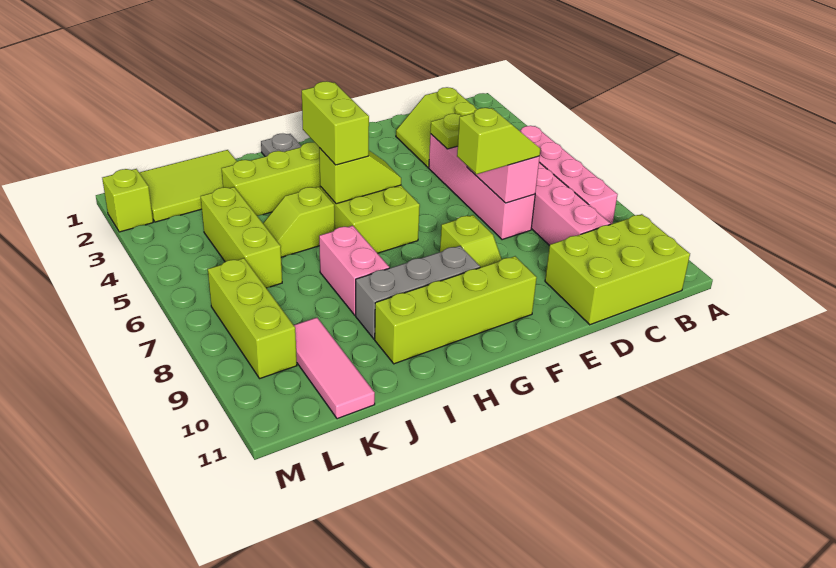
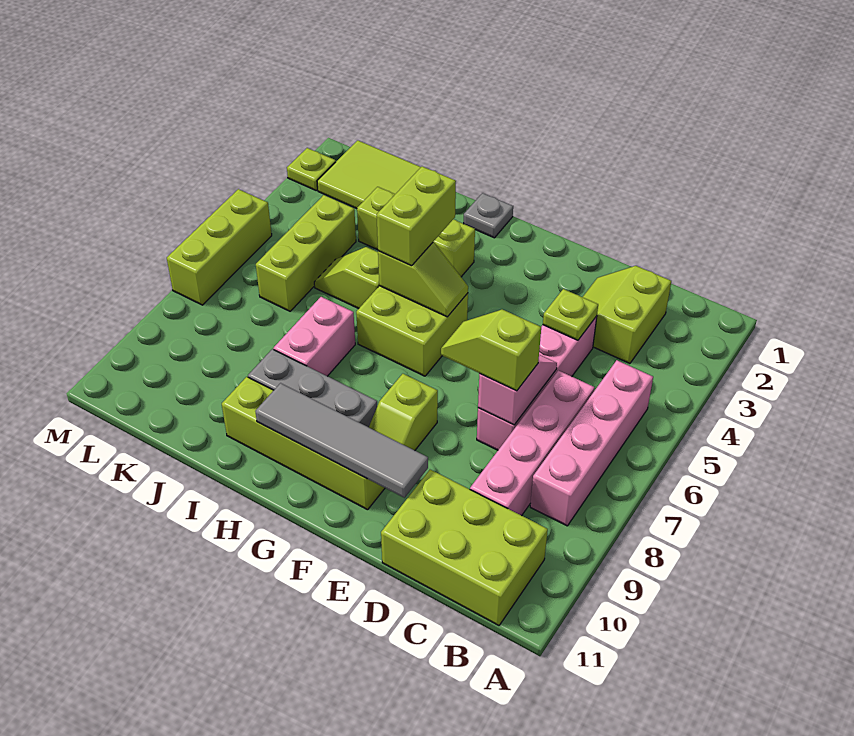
lime slope D7:E7 level 3 top E -> lime slope D7:E7 level 3 top D
none -> grey tile E10:H10 level 2
pink tile K9:K11 level 1 -> none
lime brick L7:L9 level 1 -> lime brick M5:M7 level 1
lime brick M2 level 1 -> lime plate M2 level 1

